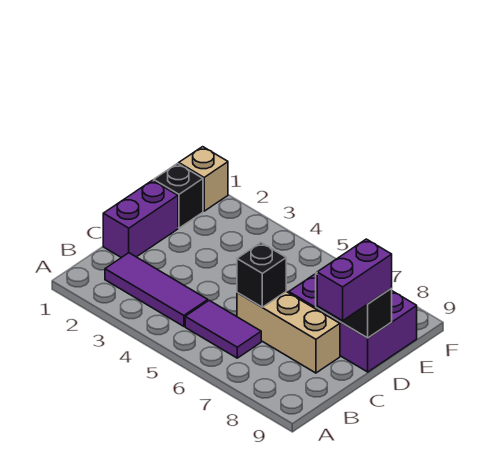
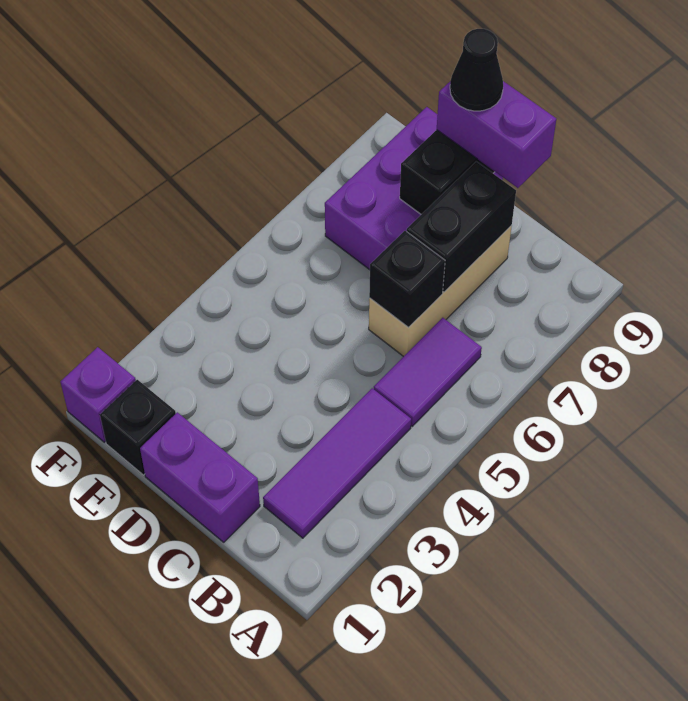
none -> black brick C7:C8 level 2
none -> black cone D9 level 4
tan brick F1 level 1 -> purple brick F1 level 1

